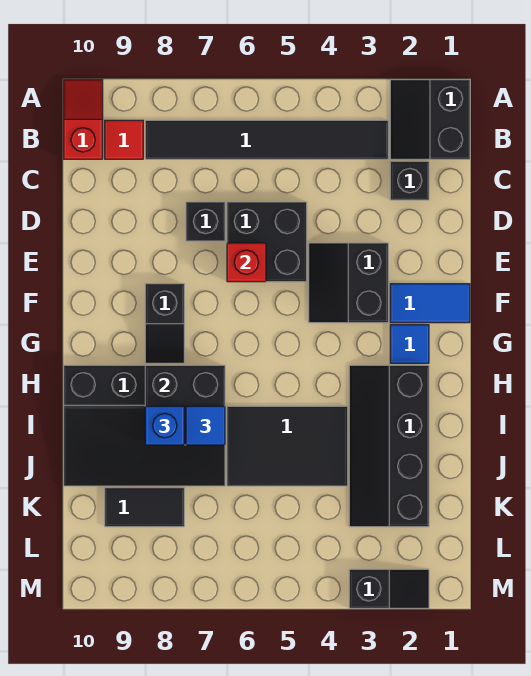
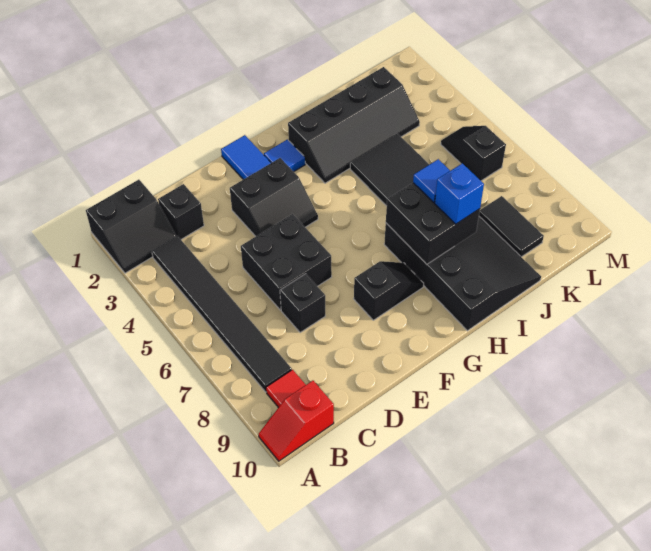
red brick E6 level 2 -> none
black slope M2:M3 level 1 top 3 -> black slope L5:L6 level 1 top 6

